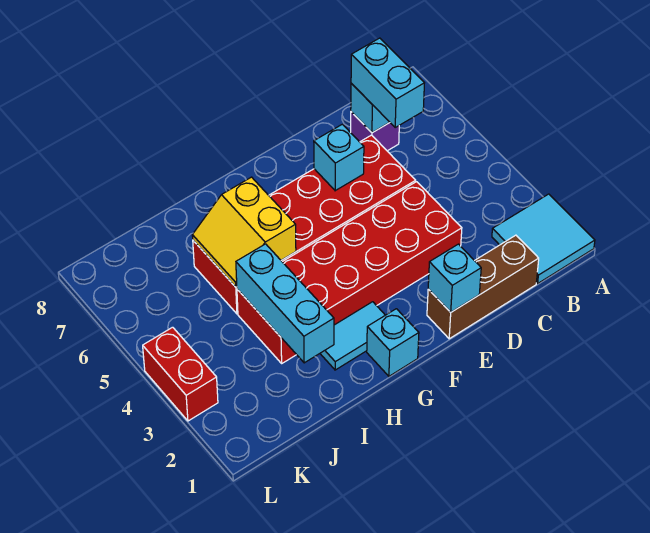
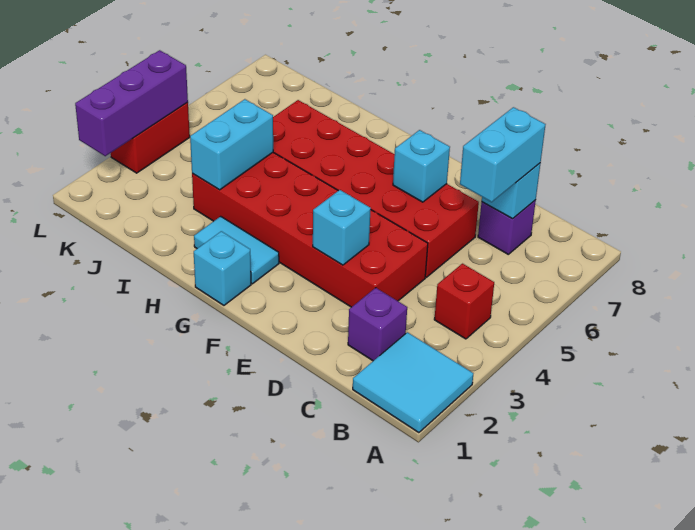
none -> red brick B4 level 1
brown brick C1:E1 level 1 -> none
none -> purple brick C2 level 1
cyan brick E1 level 2 -> cyan brick E3 level 2
yellow slope H5:I6 level 2 top H -> none
cyan brick I2:I4 level 2 -> cyan brick I3:I4 level 2
none -> purple brick L2:L4 level 2

